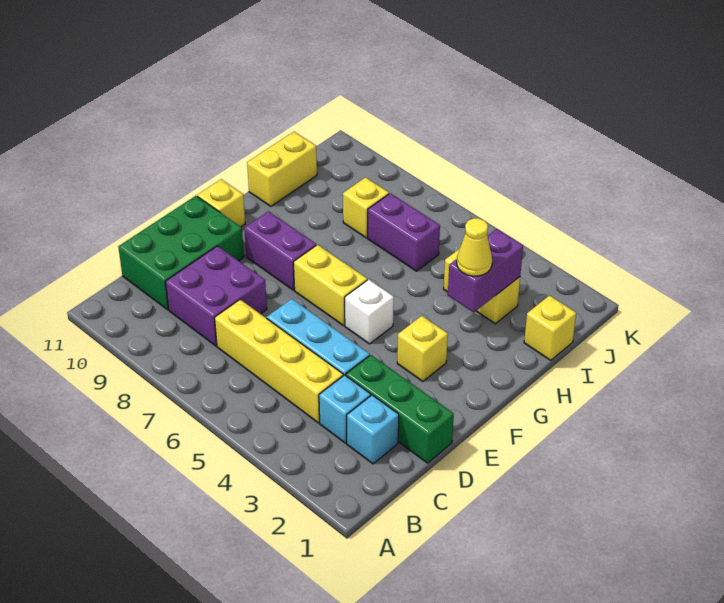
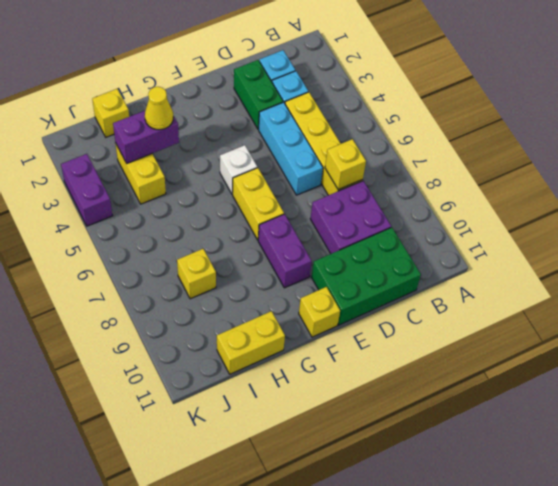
green brick D1:D3 level 1 -> green brick D2:D3 level 1
yellow brick F3 level 1 -> yellow brick C7 level 2
purple brick I6:I7 level 1 -> purple brick K3:K4 level 1

